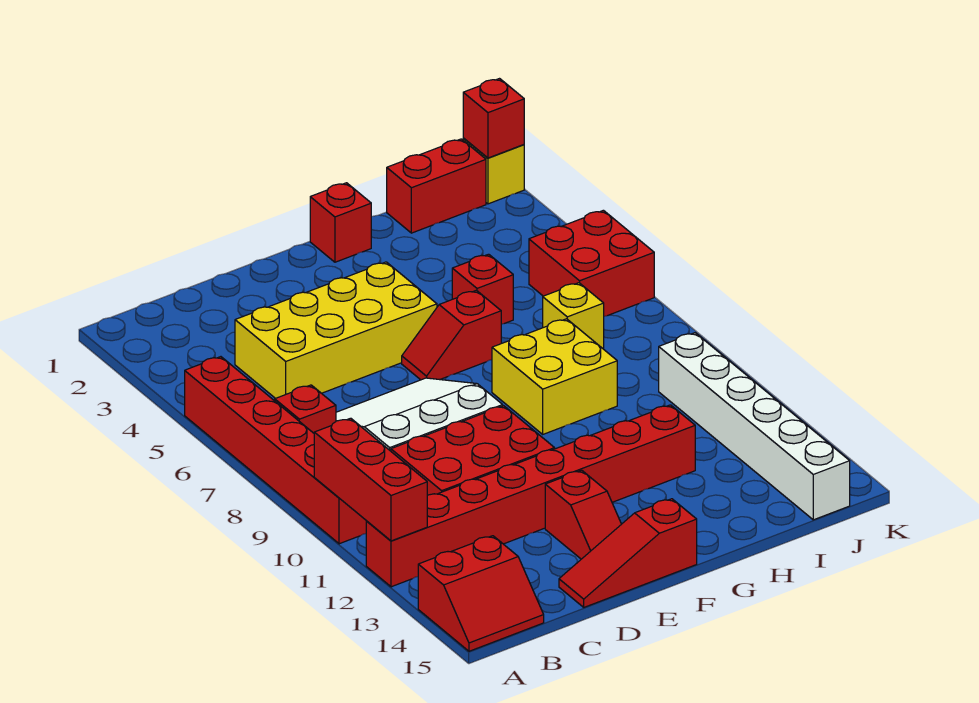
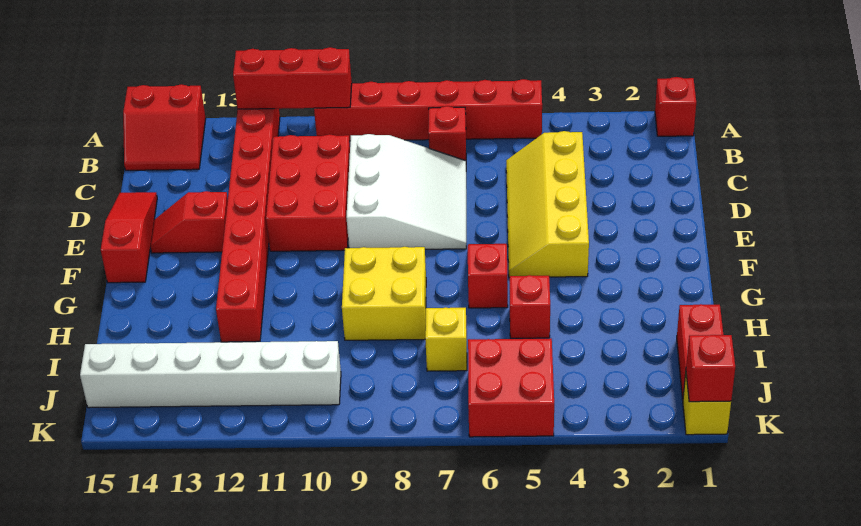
red slope A14:B15 level 1 top 14 -> red slope A14:B15 level 1 top A
yellow brick C4:F5 level 1 -> yellow slope C4:F5 level 1 top 4
red brick G1 level 1 -> red brick A1 level 1

